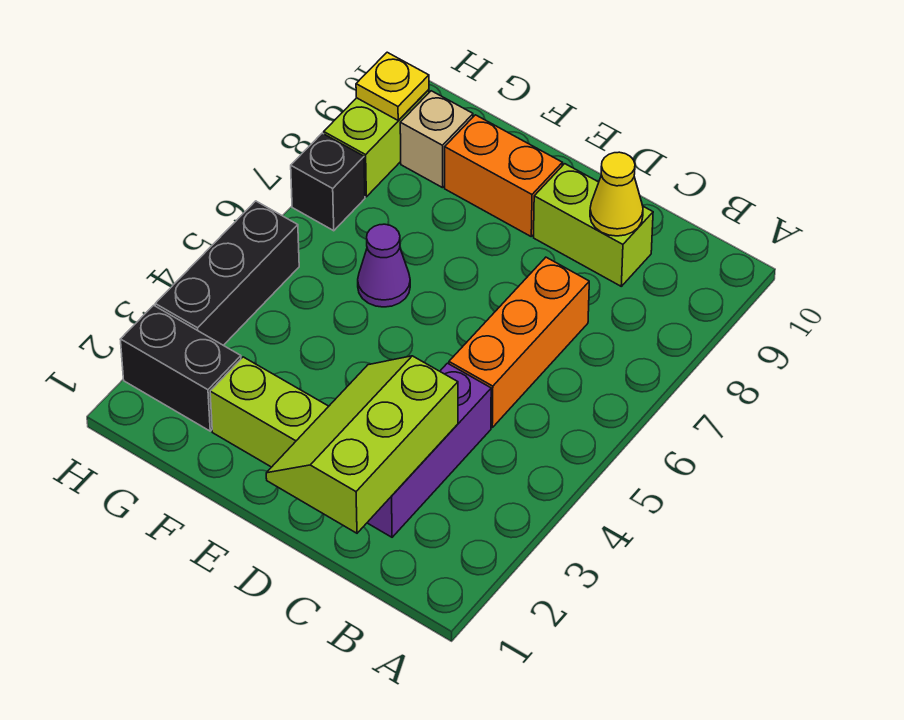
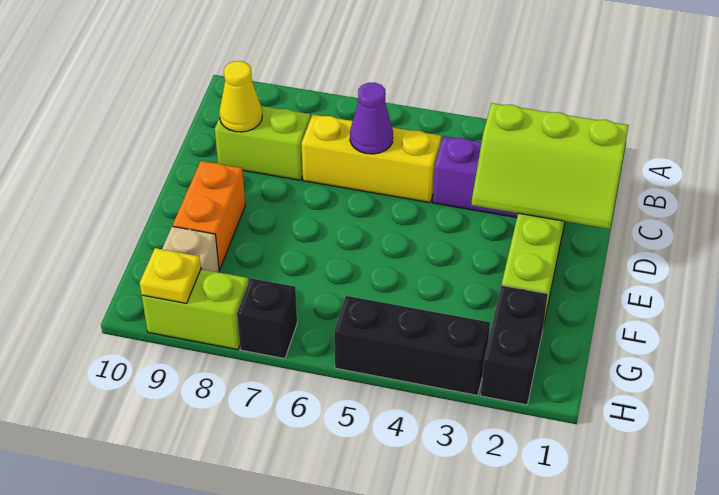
orange brick C5:C7 level 1 -> yellow brick C5:C7 level 1
lime brick C9:D9 level 1 -> lime brick C8:C9 level 1
purple cone F6 level 1 -> purple cone C6 level 2

